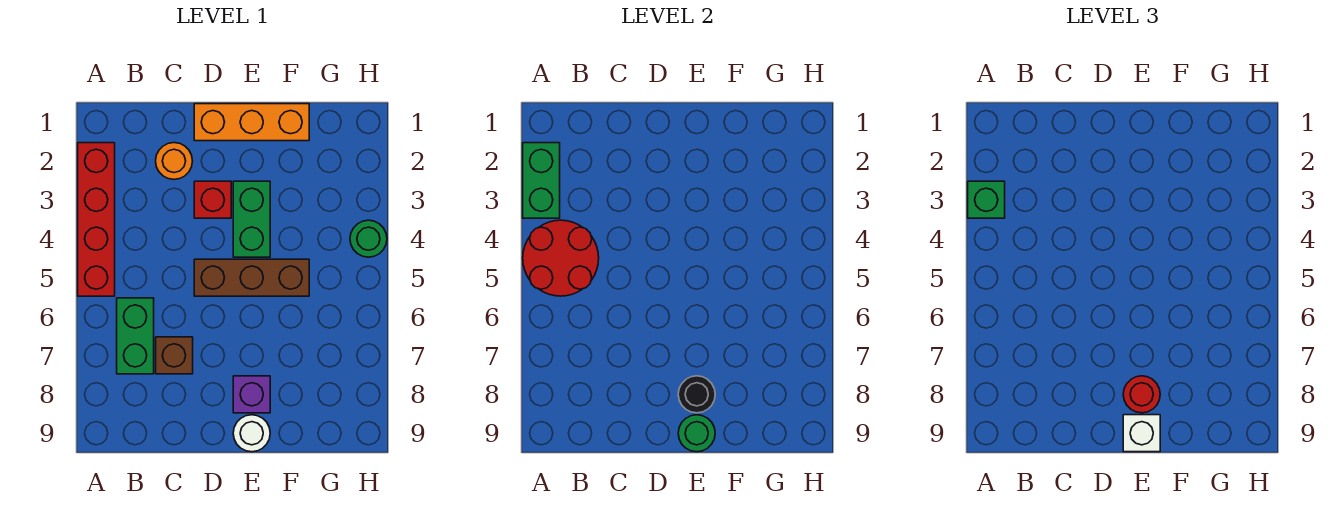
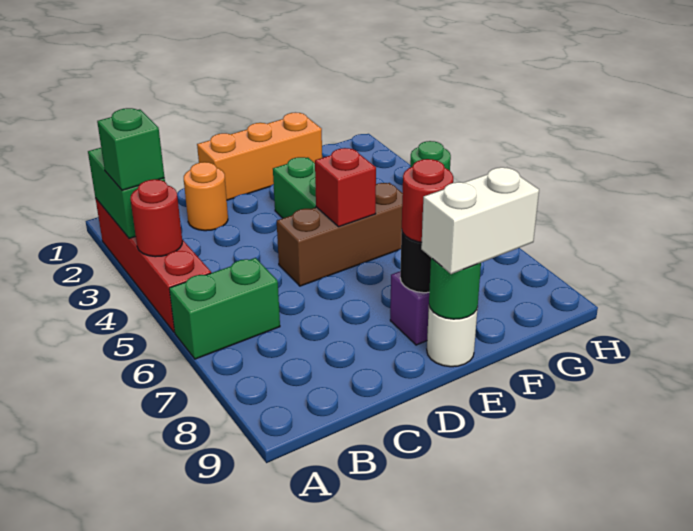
red round brick A4:B5 level 2 -> red round brick A4 level 2
green brick B6:B7 level 1 -> green brick A6:B6 level 1
brown brick C7 level 1 -> none
red brick D3 level 1 -> red brick E5 level 2
white brick E9 level 3 -> white brick E9:F9 level 3

